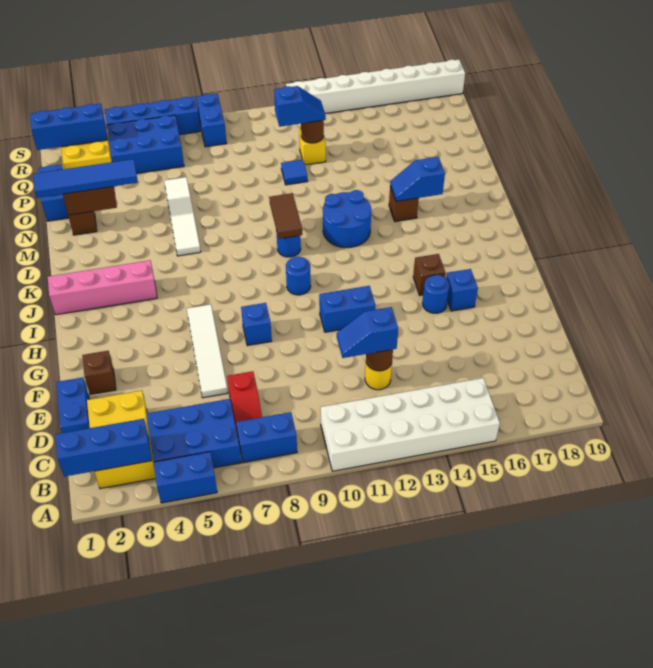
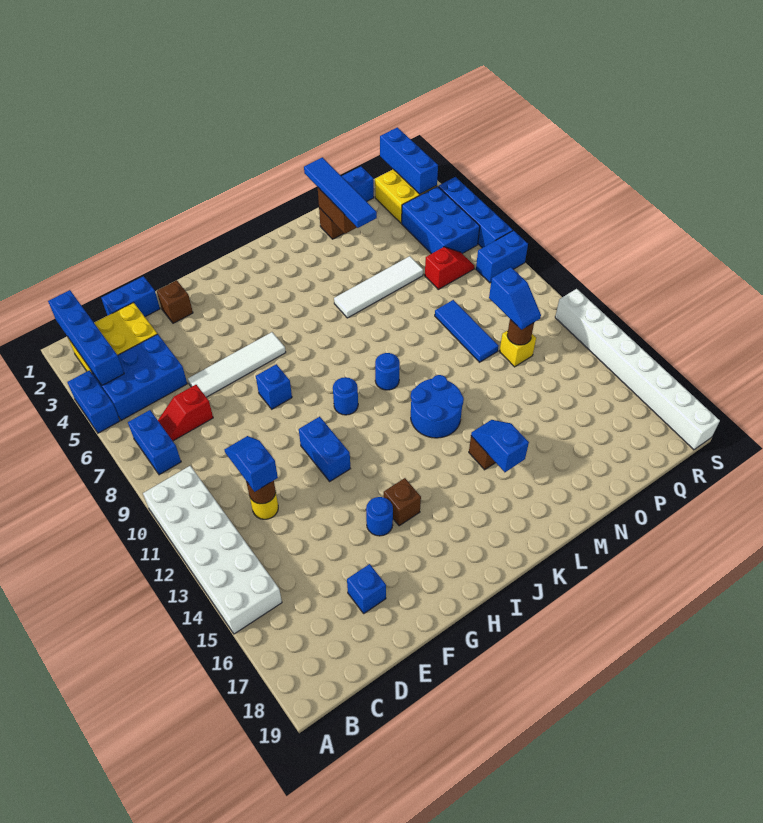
blue brick B1:B3 level 2 -> blue brick B1:B4 level 2
blue brick B4:C6 level 1 -> blue brick B4:D5 level 1
blue brick G16 level 1 -> blue brick E17 level 1
pink brick J1:J4 level 1 -> none
brown tile K10:L10 level 2 -> none
blue tile O11 level 1 -> blue tile O9:O11 level 1
none -> red slope P7:Q7 level 1 top P

